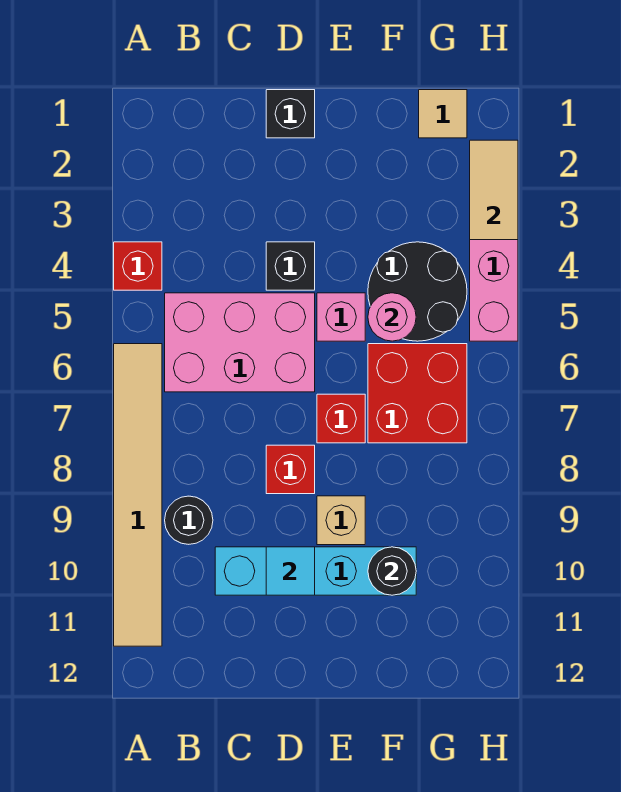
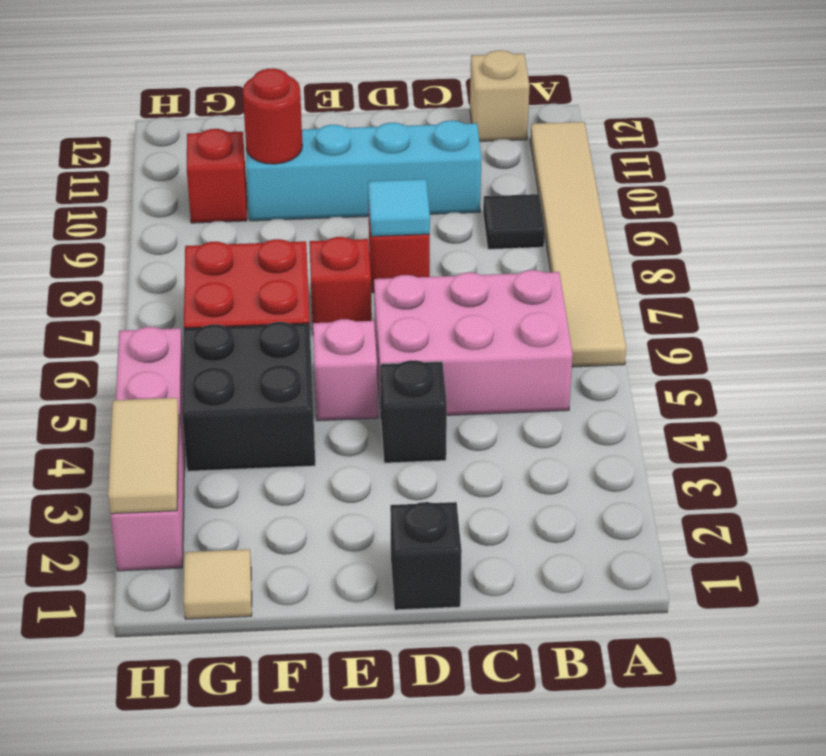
red brick A4 level 1 -> red brick G10 level 1
black round brick B9 level 1 -> black tile B9 level 1
cyan tile D10 level 2 -> cyan tile D8 level 2
tan brick E9 level 1 -> tan brick B12 level 1
black round brick F4:G5 level 1 -> black brick F4:G5 level 1
pink round brick F5 level 2 -> none
black round brick F10 level 2 -> red round brick F10 level 2

